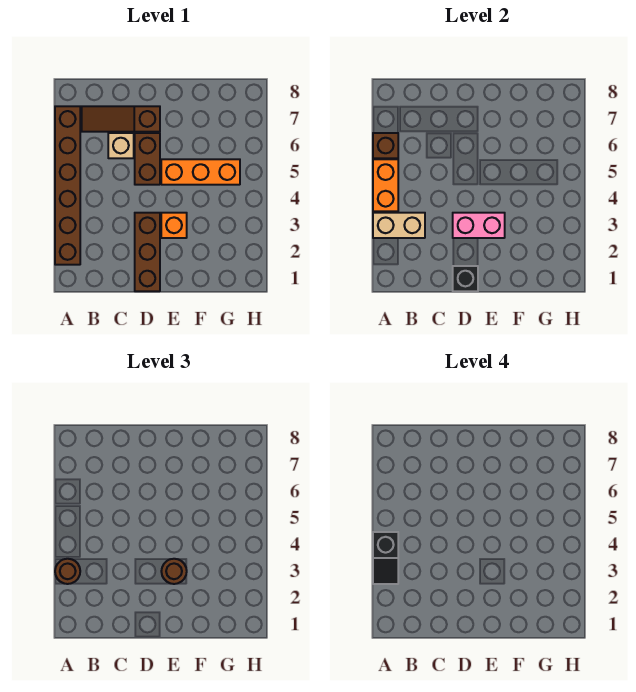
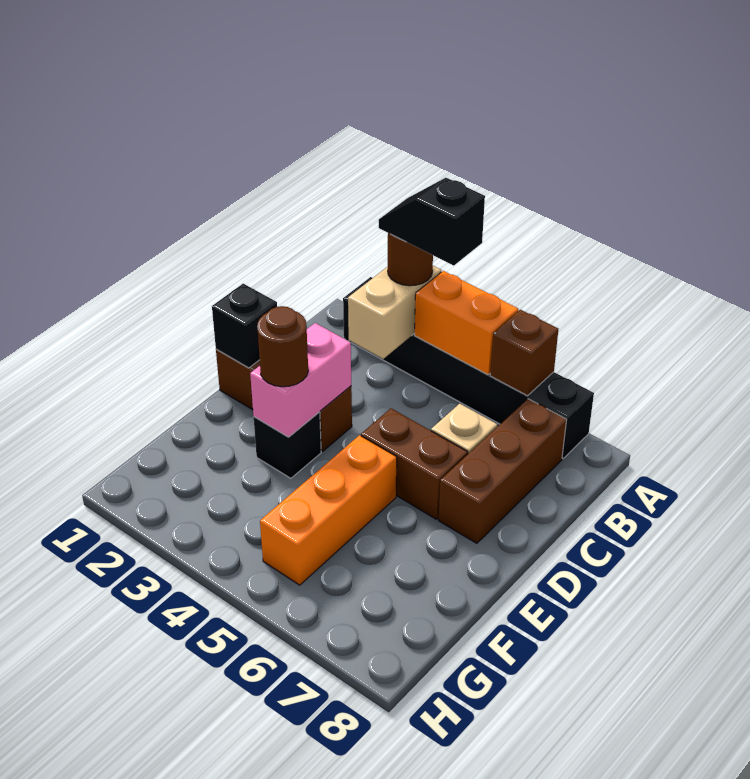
brown brick A2:A7 level 1 -> black brick A2:A7 level 1
brown slope B7:D7 level 1 top D -> brown brick B7:D7 level 1
orange brick E3 level 1 -> black brick E3 level 1

